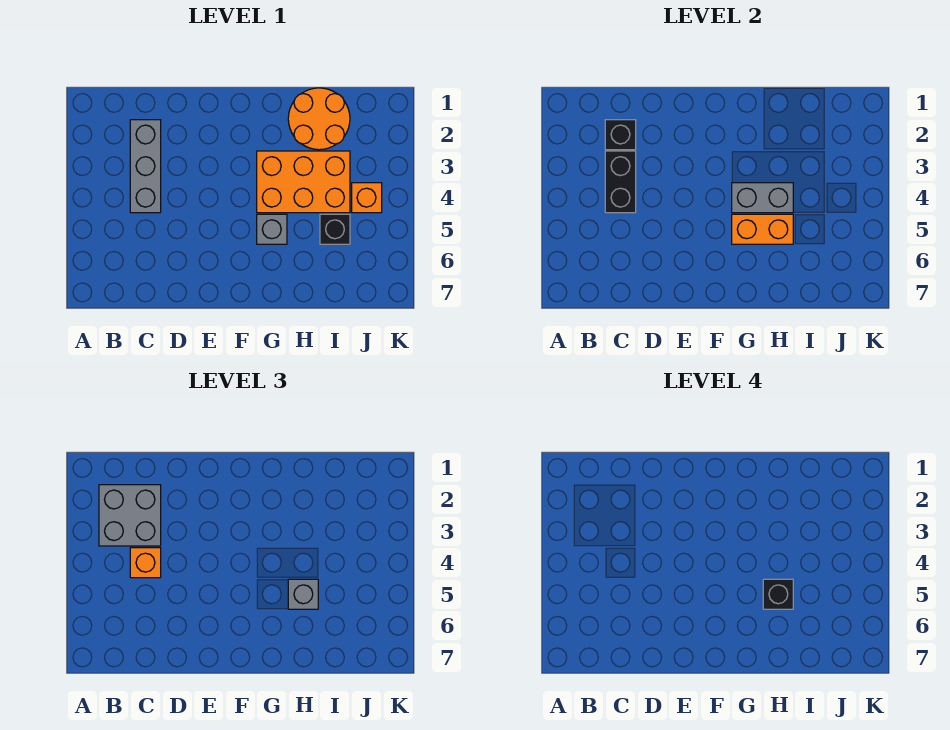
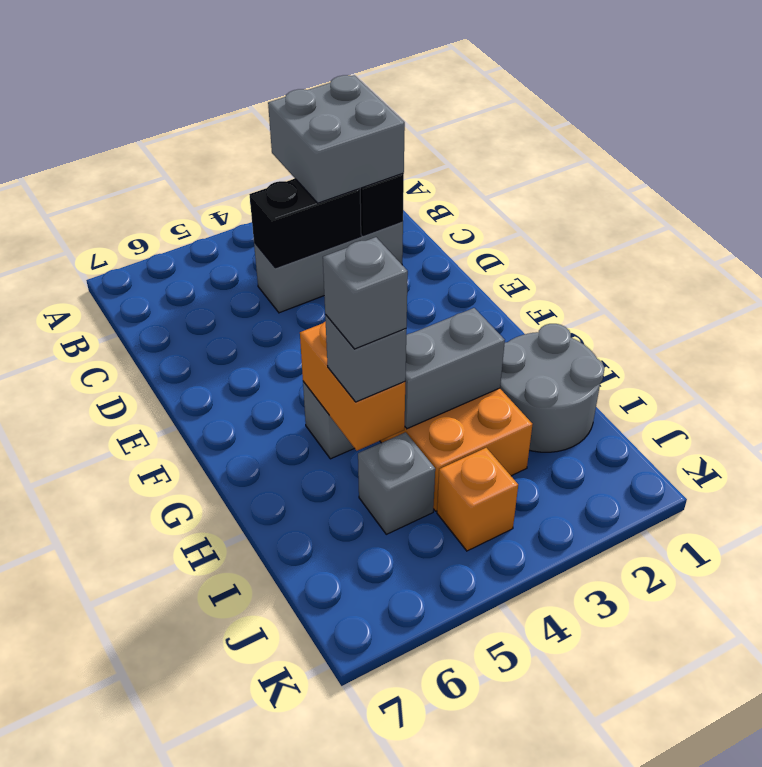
orange brick C4 level 3 -> none
grey brick G4:H4 level 2 -> grey brick H3:H4 level 2
orange round brick H1:I2 level 1 -> grey round brick H1:I2 level 1
black brick H5 level 4 -> grey brick H5 level 4
black brick I5 level 1 -> grey brick I5 level 1

